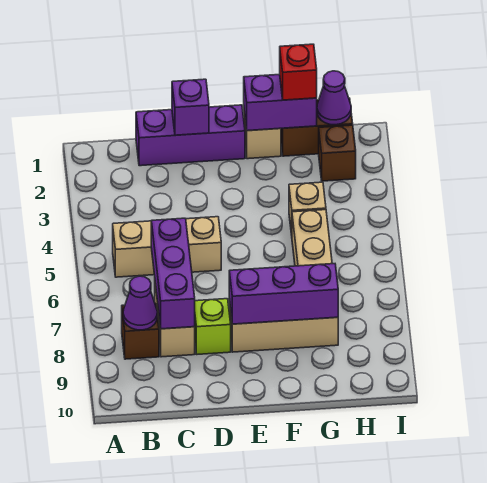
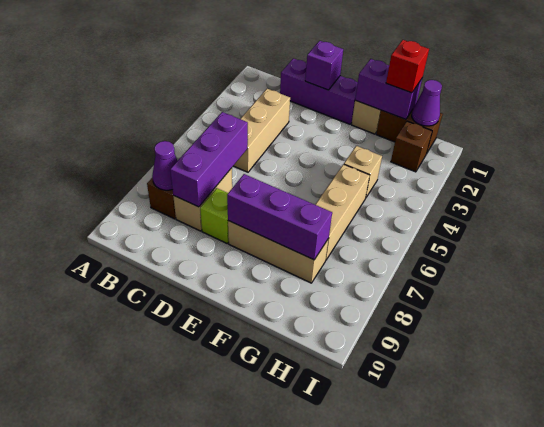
tan brick B5:D5 level 1 -> tan brick C3:C5 level 1

